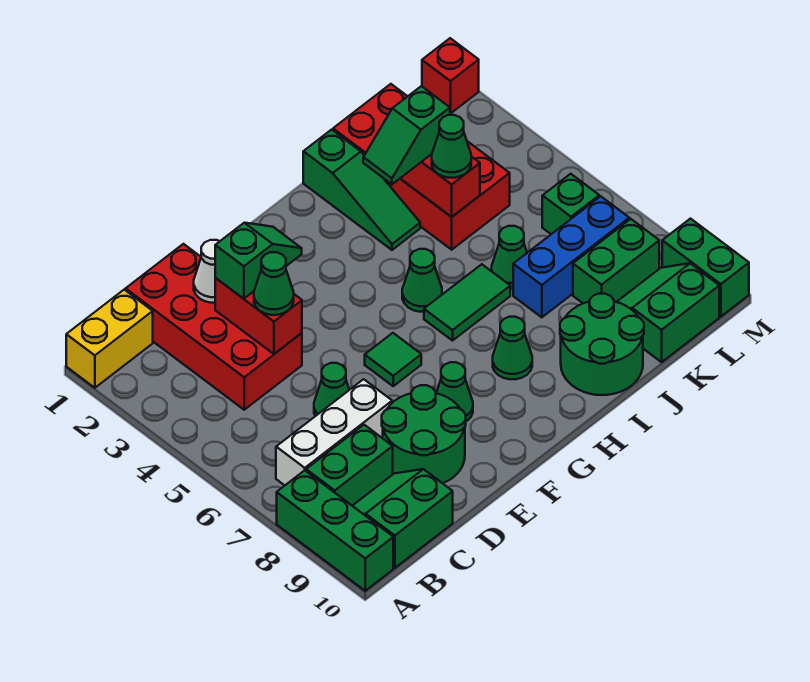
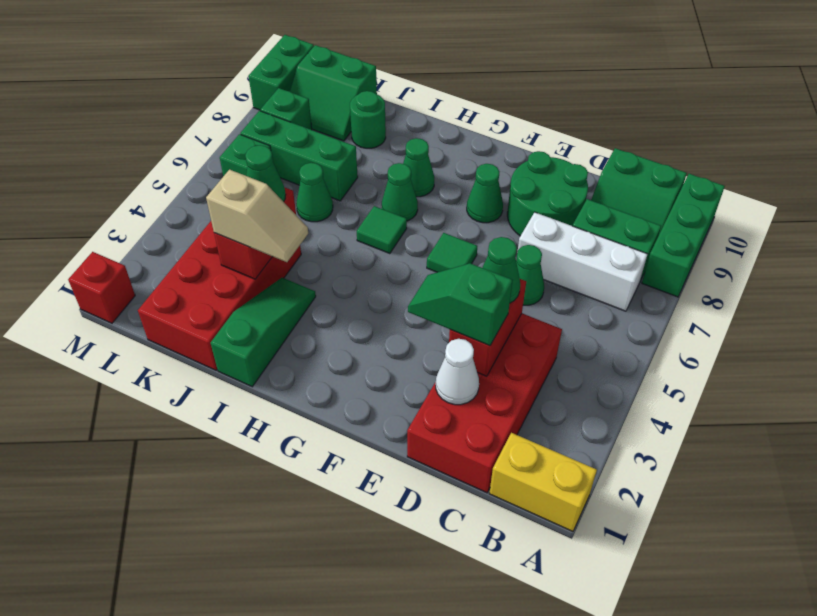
green cone H5 level 1 -> green cone H7 level 1
green tile H6:I6 level 1 -> green tile H6 level 1
green slope I3:J3 level 3 top J -> tan slope I3:J3 level 3 top J
green round brick I9:J10 level 1 -> green round brick J9 level 1
blue brick J7:L7 level 1 -> green brick J7:L7 level 1
green brick K8:L8 level 1 -> green brick L8 level 1

